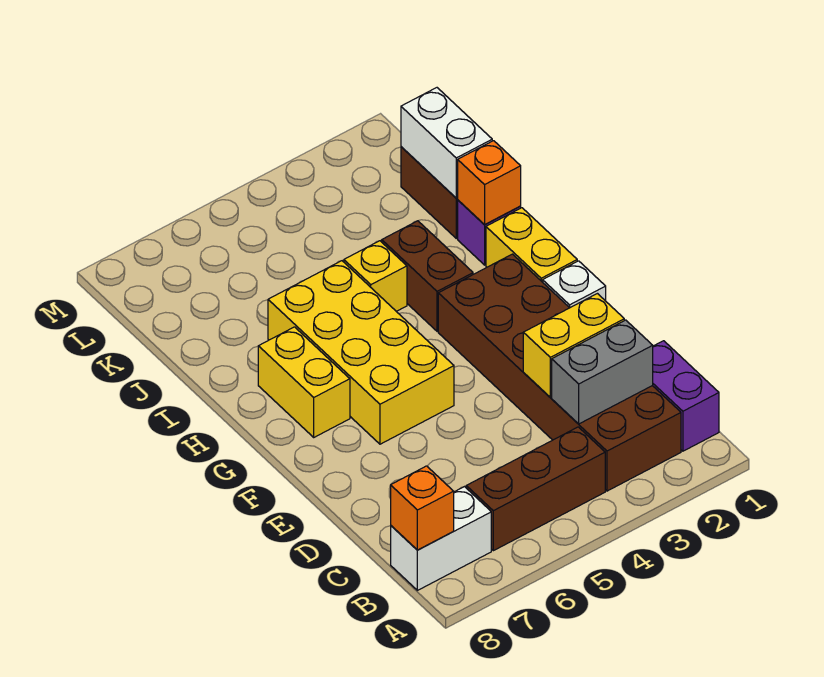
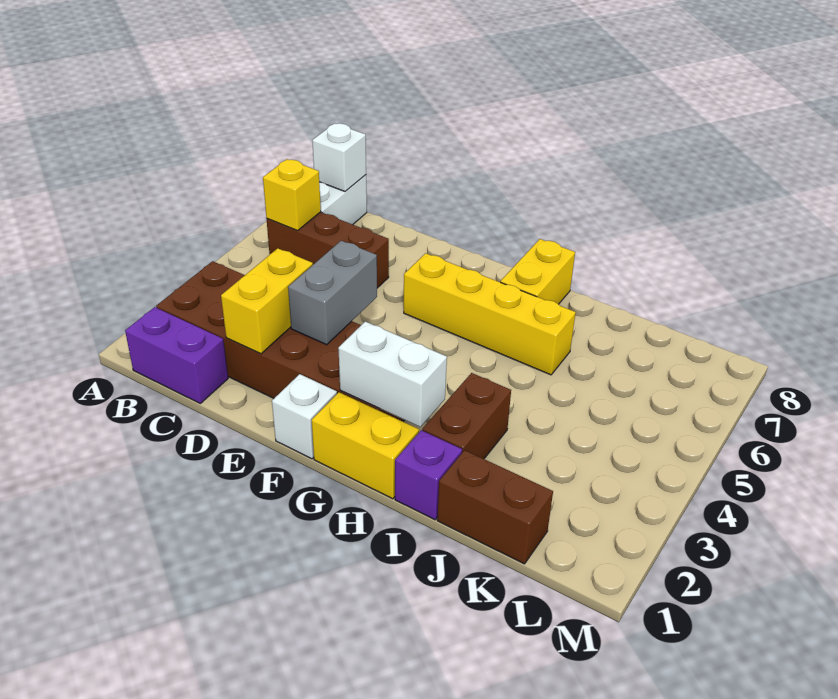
brown brick B4:B6 level 1 -> brown brick B6:D6 level 1
orange brick B8 level 2 -> white brick B8 level 2
grey brick C2:C3 level 2 -> grey brick E3:E4 level 2
yellow brick F5:I6 level 1 -> yellow brick F6:I6 level 1
yellow brick G7:H7 level 1 -> yellow brick H7:H8 level 1
brown brick H3:I3 level 1 -> brown brick I2:I3 level 1
orange brick I1 level 2 -> none
yellow brick I4 level 1 -> yellow brick B6 level 2
white brick J1:K1 level 2 -> white brick G2:H2 level 2

